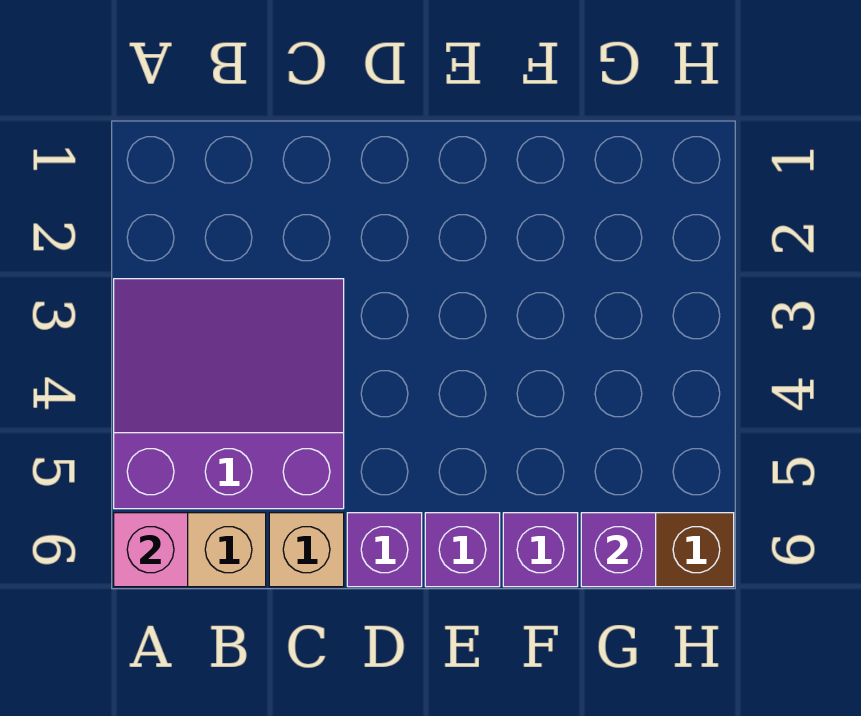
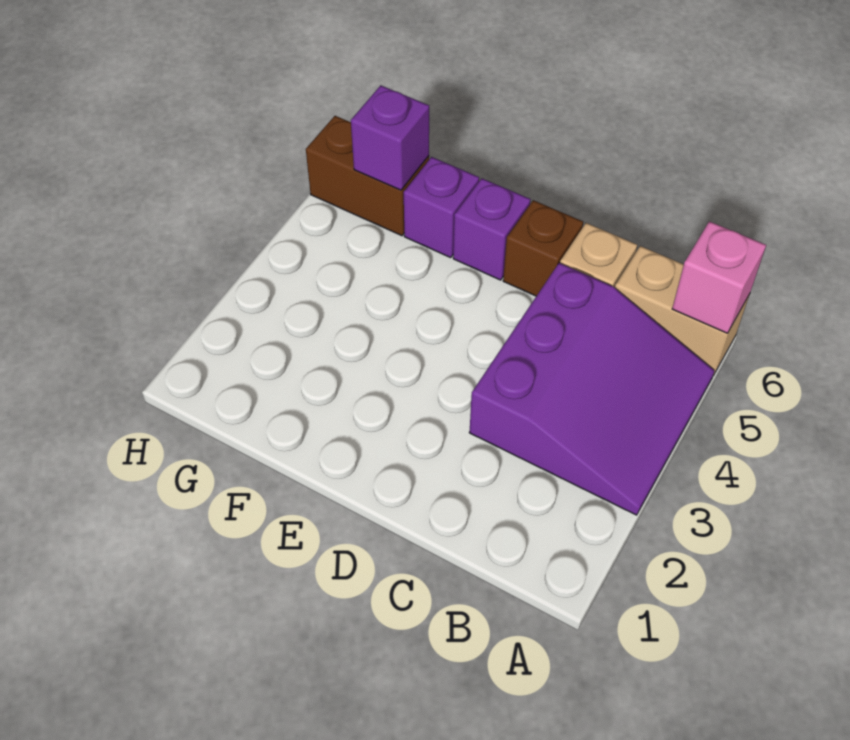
purple slope A3:C5 level 1 top 5 -> purple slope A3:C5 level 1 top C
purple brick D6 level 1 -> brown brick D6 level 1

